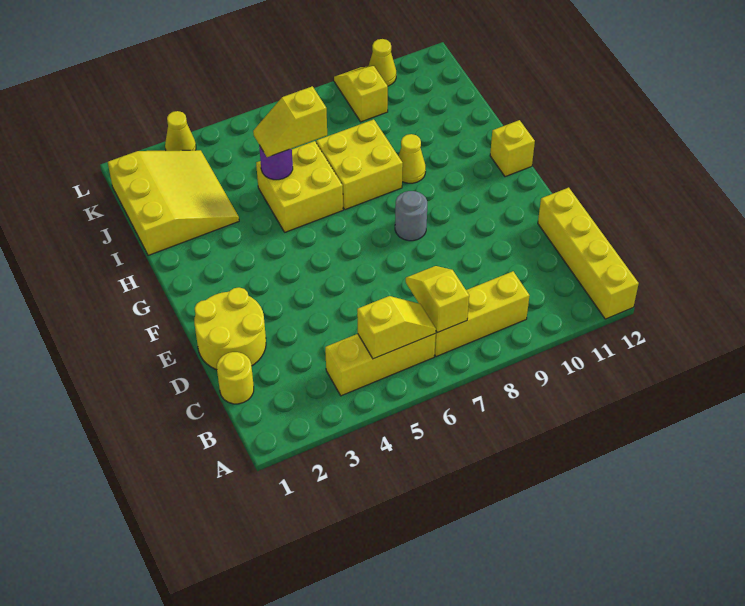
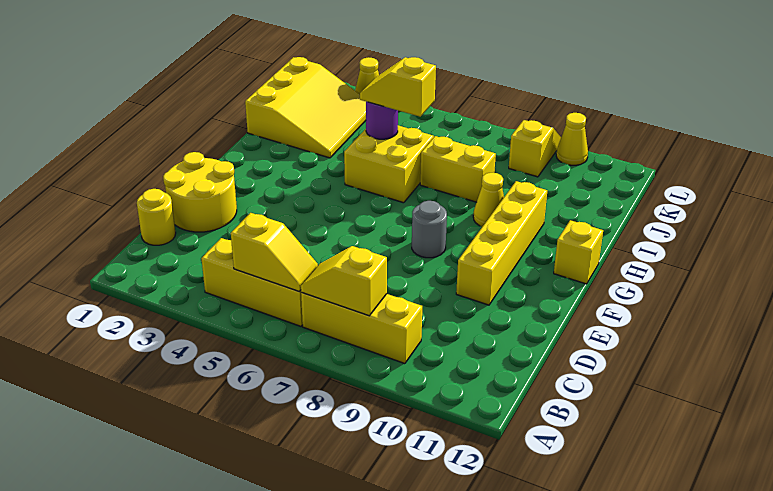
yellow brick A12:D12 level 1 -> yellow brick E10:H10 level 1
yellow slope B7:C7 level 2 top B -> yellow slope B7:B8 level 2 top 8
yellow brick H7:I8 level 1 -> yellow brick I7:I8 level 1

